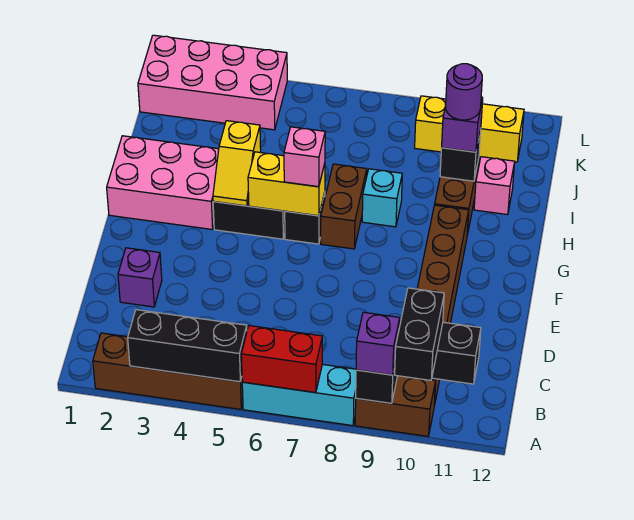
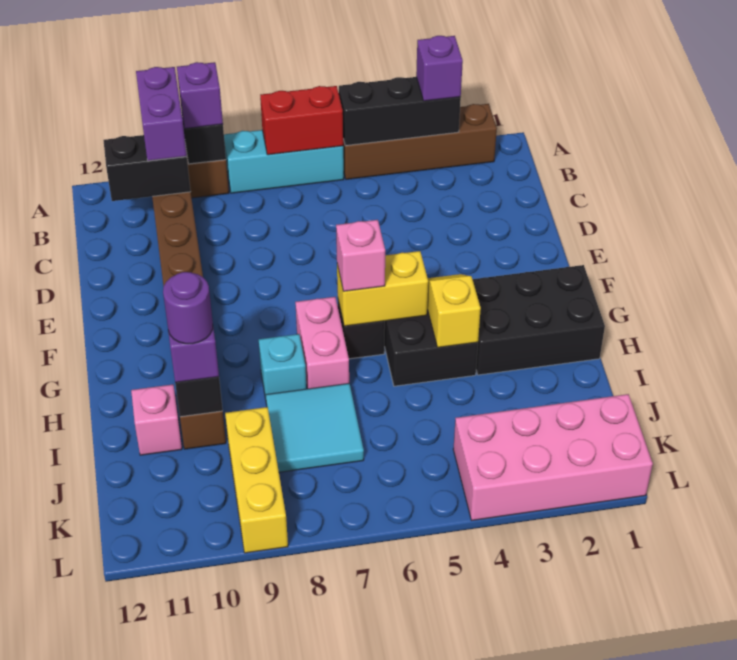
black brick A10:B10 level 3 -> purple brick A10:B10 level 3
purple brick D2 level 1 -> purple brick A3 level 3
pink brick G1:H3 level 1 -> black brick G1:H3 level 1
brown brick G7:H7 level 1 -> pink brick G7:H7 level 1
none -> cyan tile I7:J8 level 1
yellow brick K9:K11 level 1 -> yellow brick J9:L9 level 1

